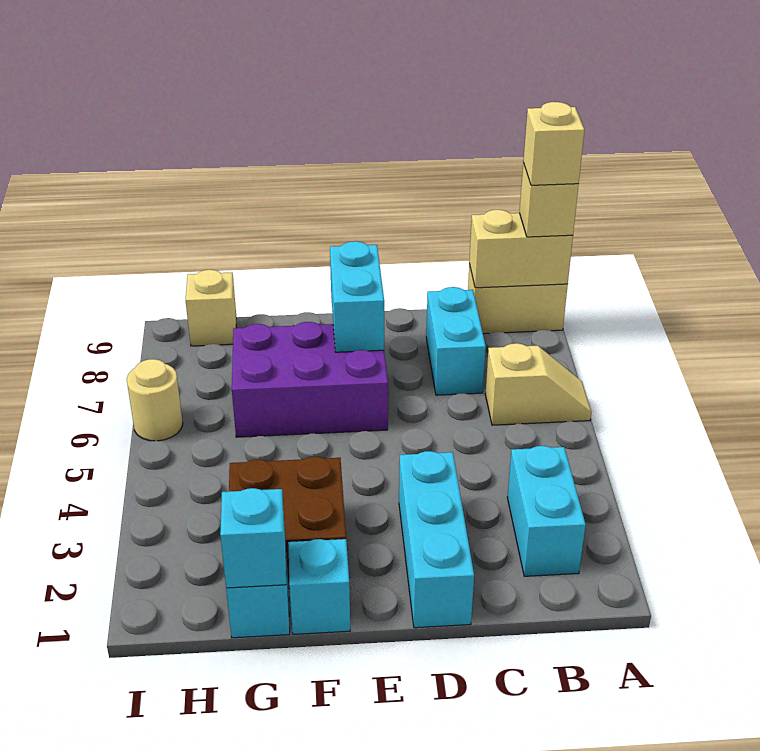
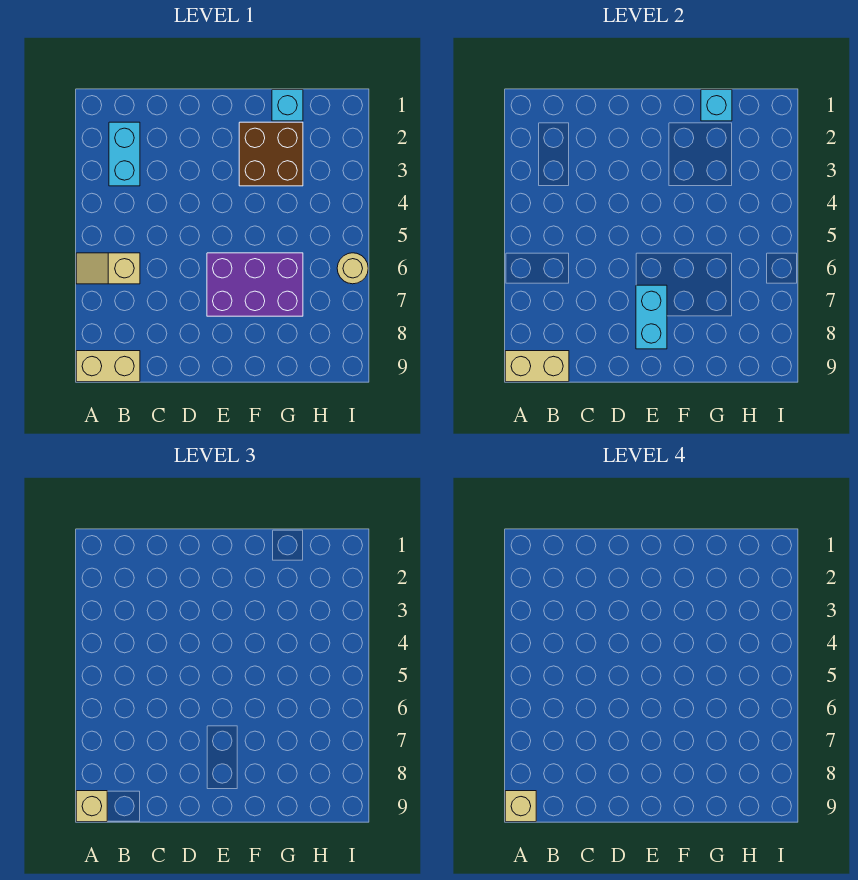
cyan brick C7:C8 level 1 -> none
cyan brick D1:D3 level 1 -> none
cyan brick F1 level 1 -> none
tan brick H9 level 1 -> none

